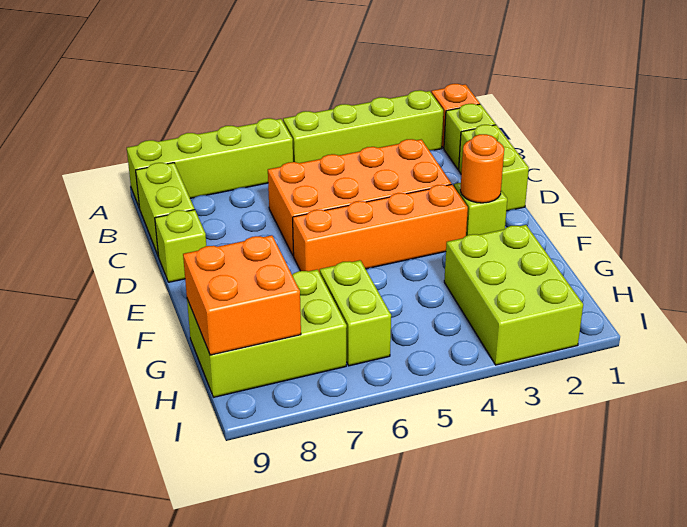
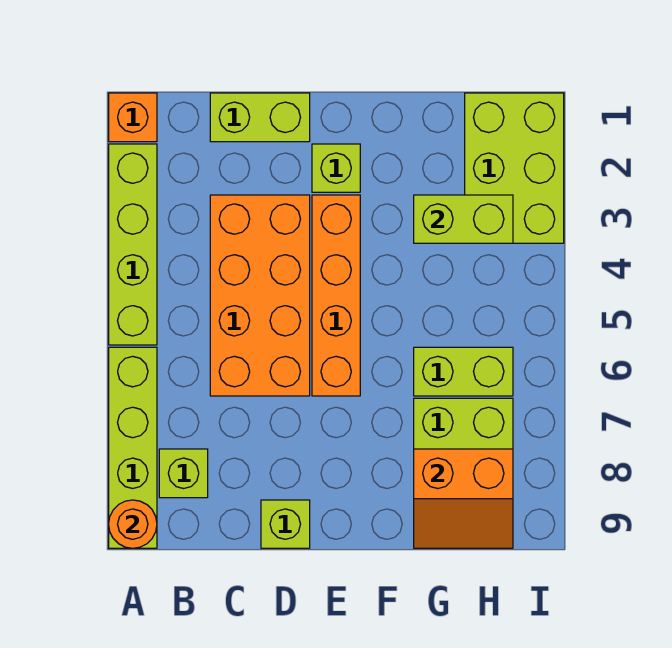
lime brick B1 level 1 -> lime brick B8 level 1
lime brick B9:C9 level 1 -> lime brick G3:H3 level 2
orange round brick E2 level 2 -> orange round brick A9 level 2
lime brick G2:I3 level 1 -> lime brick H1:I3 level 1
orange brick G8:H9 level 2 -> orange slope G8:H9 level 2 top 8

